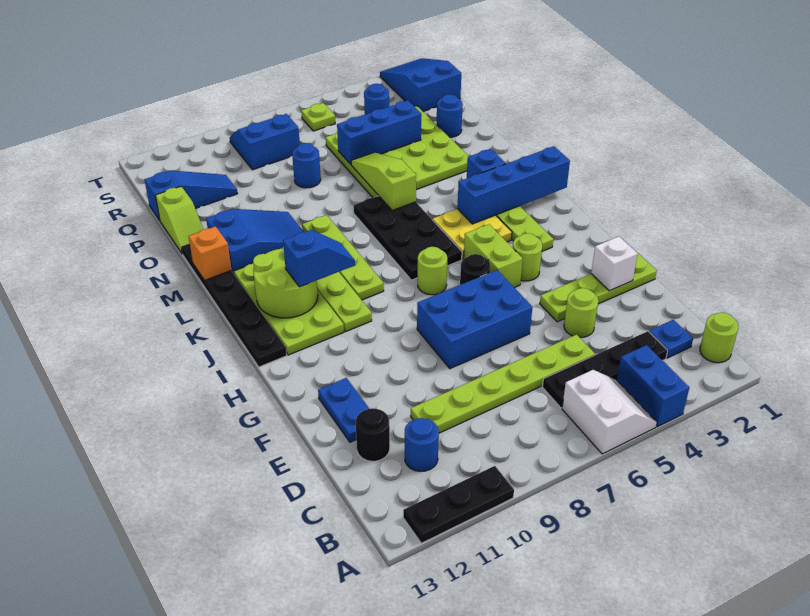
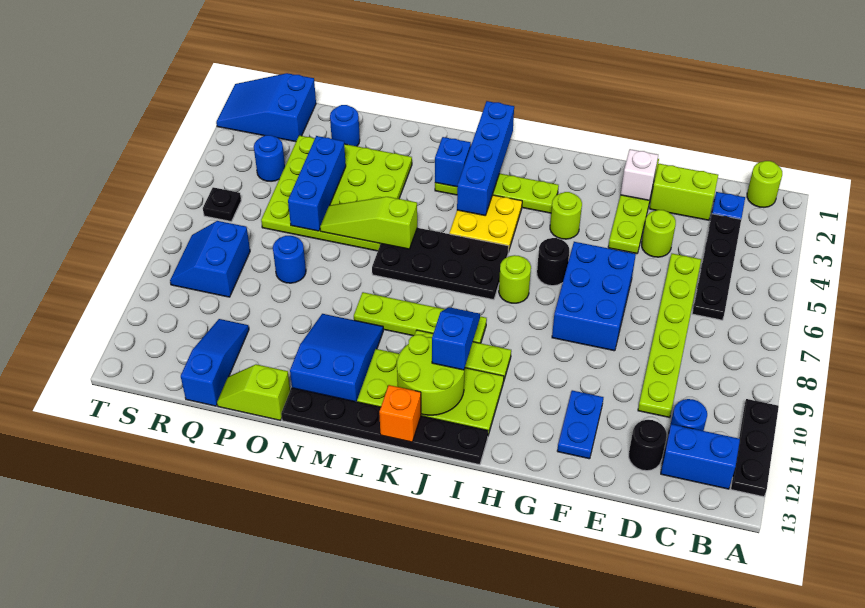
blue brick A4:B4 level 1 -> blue brick B12:C12 level 1
white slope A5:B6 level 1 top 6 -> none
blue plate E12:F12 level 1 -> blue plate F11:F12 level 1
lime brick H5:I5 level 1 -> lime brick D2:E2 level 1
orange brick M13 level 2 -> orange brick K13 level 2
lime slope O13:P13 level 1 top P -> lime slope O13:P13 level 1 top O
lime plate S6 level 1 -> black plate S6 level 1

